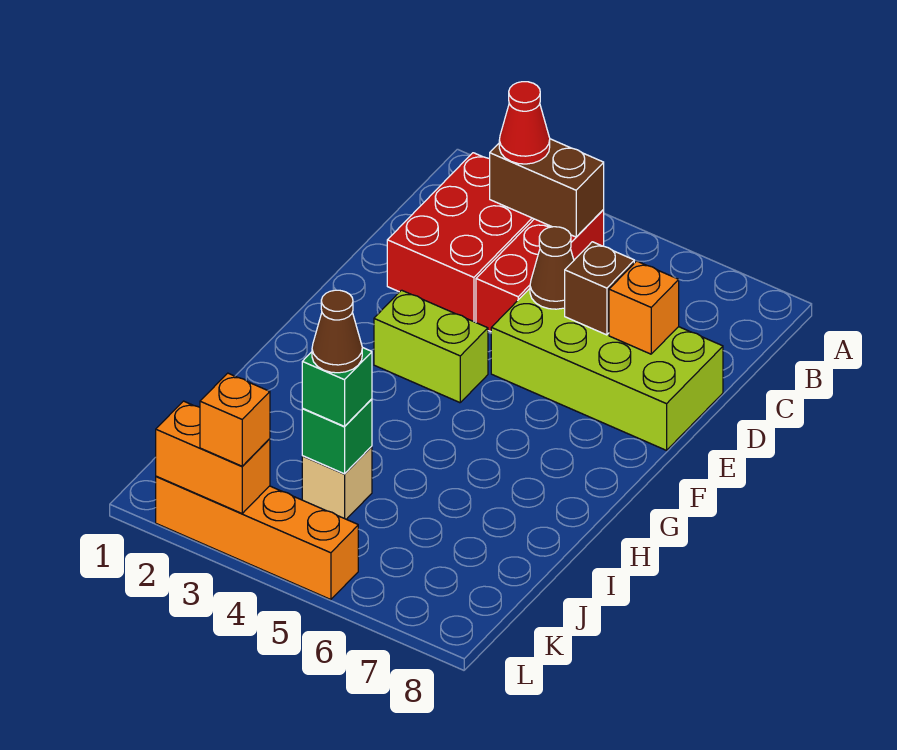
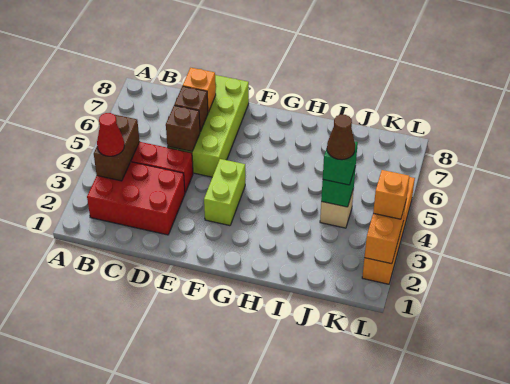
brown cone D5 level 2 -> brown brick D5 level 2

